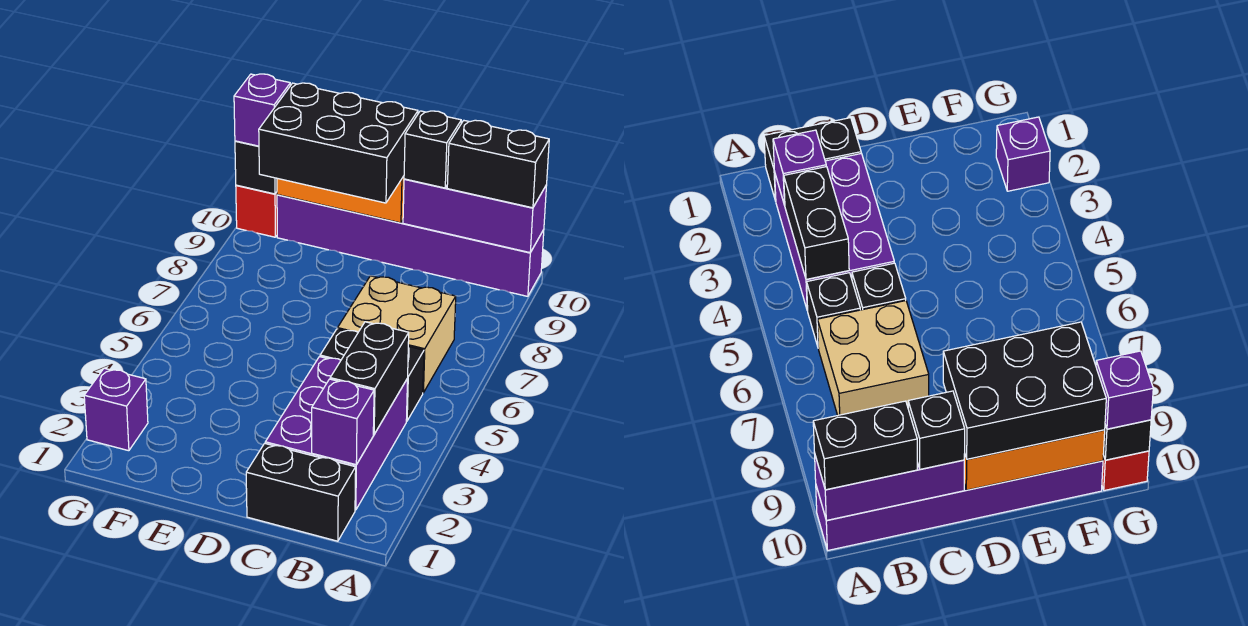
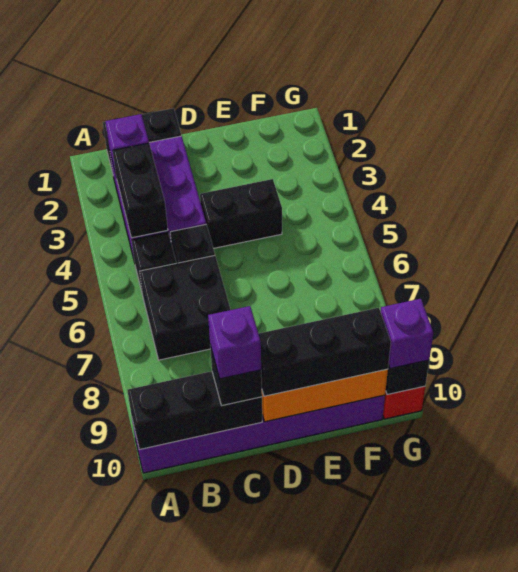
purple brick A10:C10 level 2 -> black brick A10:C10 level 2
black brick A10:B10 level 3 -> black brick D4:E4 level 1
tan brick B6:C7 level 1 -> black brick B6:C7 level 1
black brick D9:F10 level 3 -> black brick D10:F10 level 3
purple brick G2 level 1 -> purple brick C10 level 4

